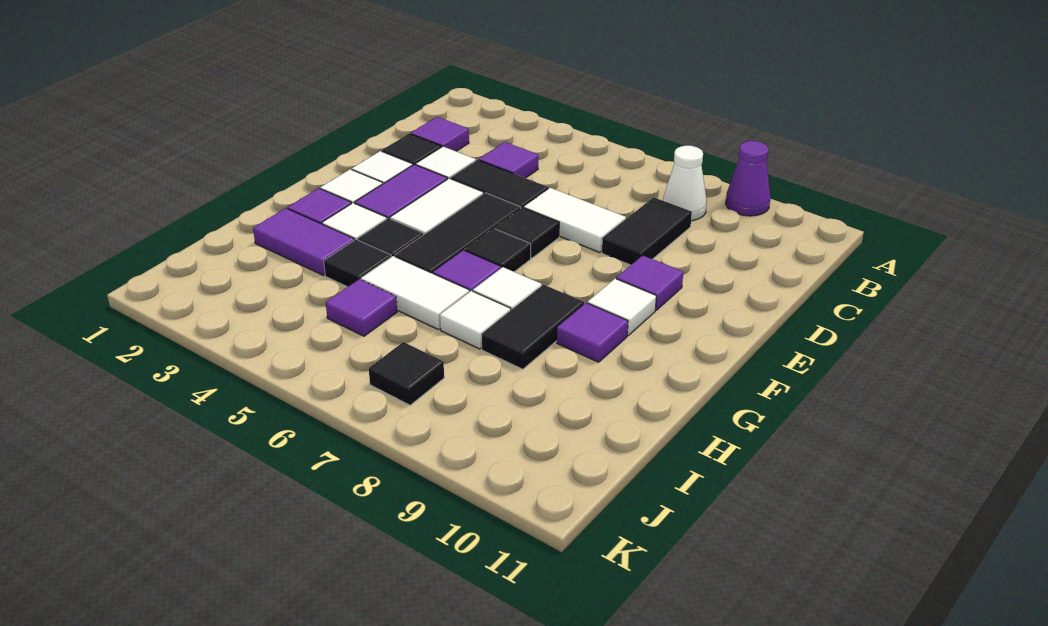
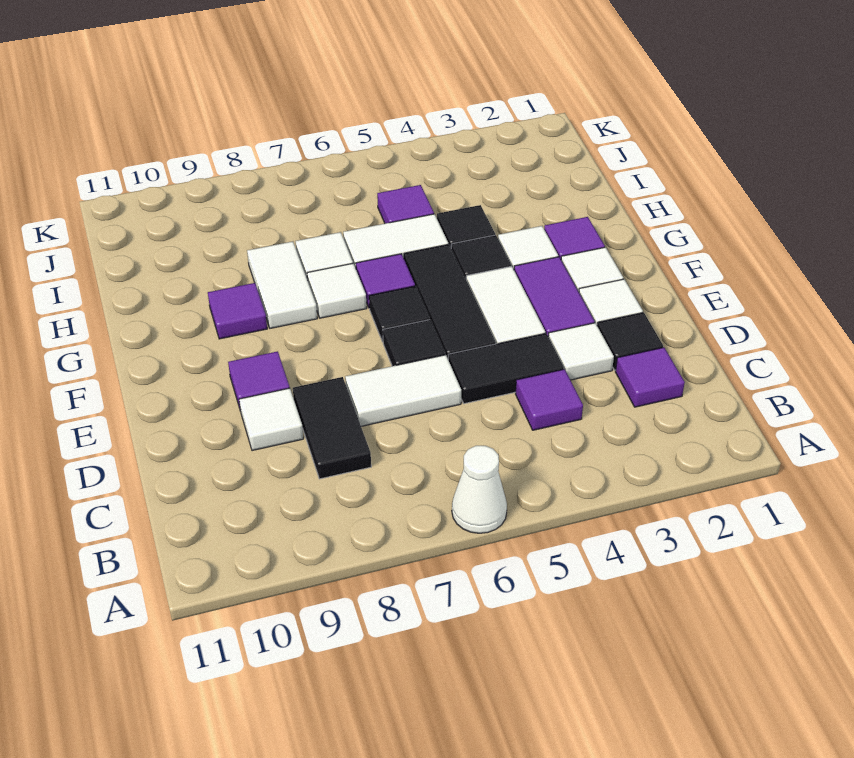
purple cone A9 level 1 -> none
white cone B8 level 1 -> white cone A6 level 1
white tile F9 level 1 -> white tile D9 level 1
black tile G8:H8 level 1 -> white tile G8:H8 level 1
purple tile H2:H3 level 1 -> none
black tile J7 level 1 -> none

